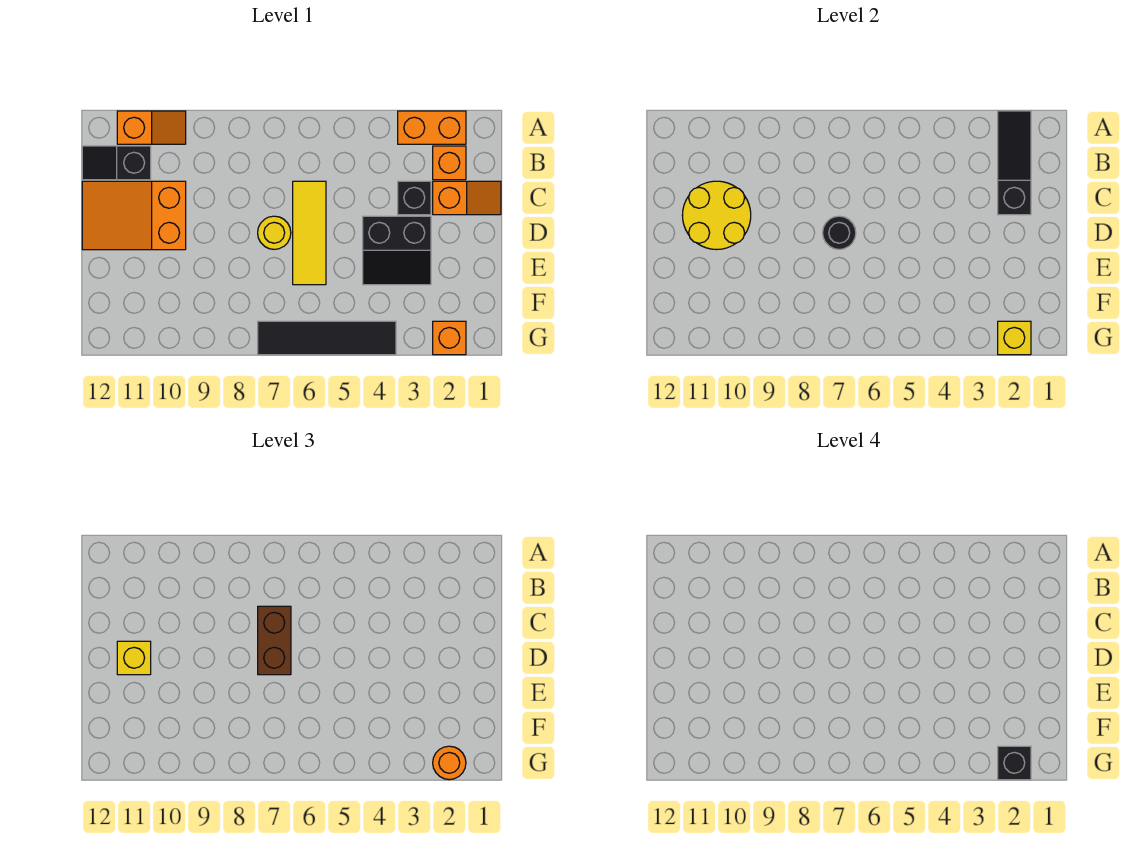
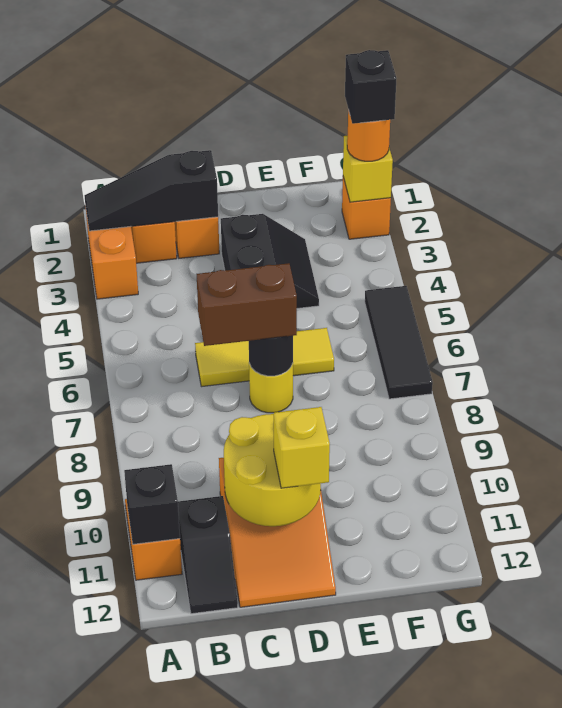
black brick C3 level 1 -> black brick A11 level 2
black tile G4:G7 level 1 -> black tile G5:G7 level 1

